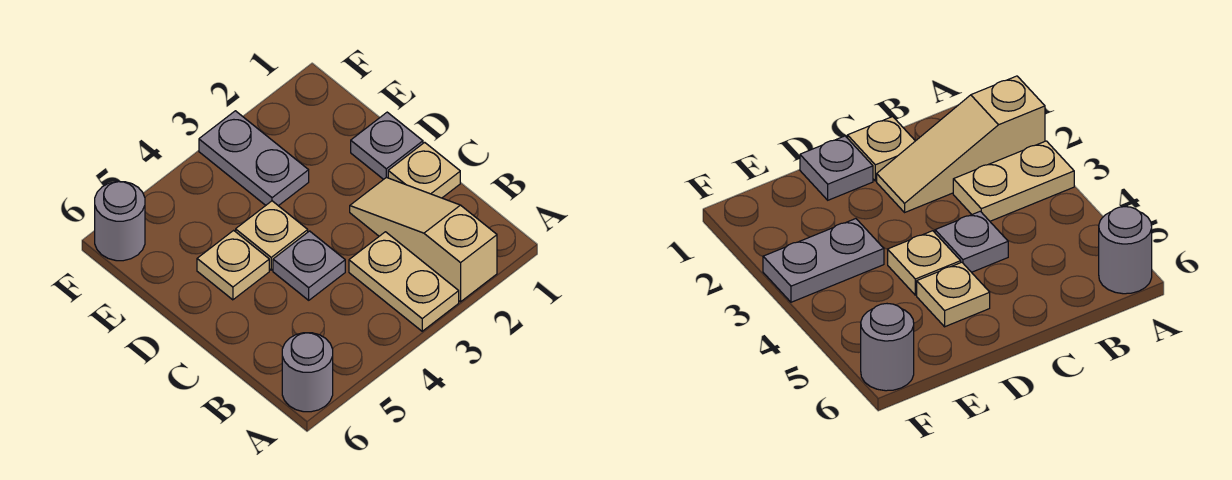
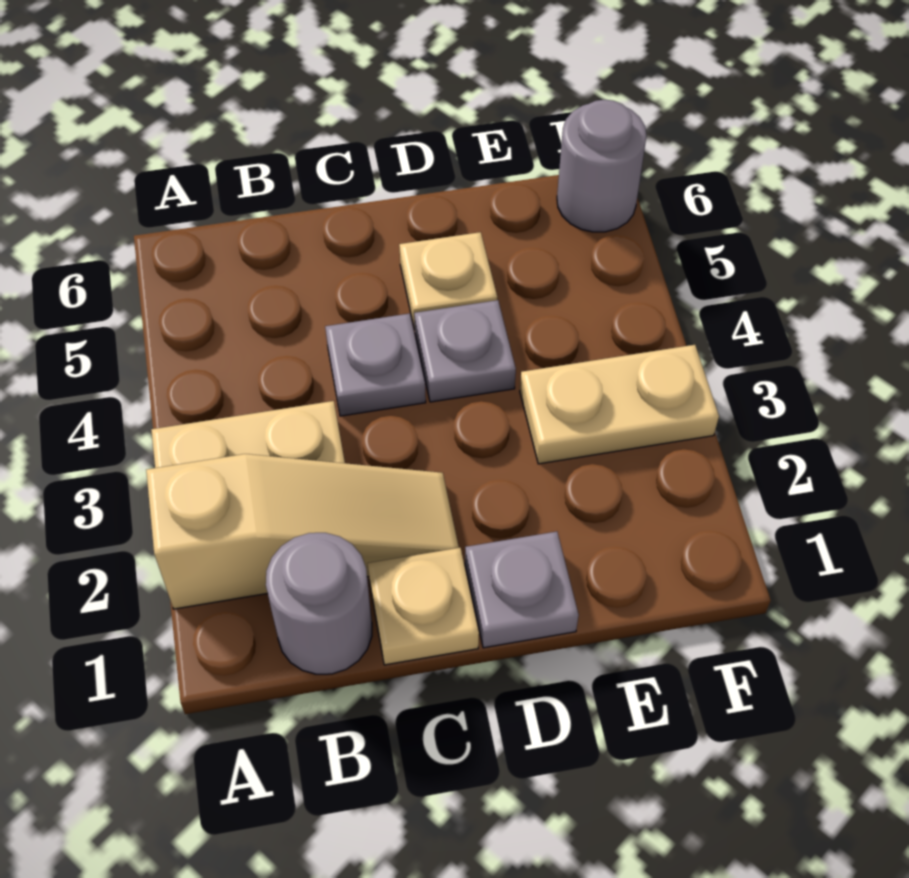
grey round brick A6 level 1 -> grey round brick B1 level 1
tan plate D4 level 1 -> grey plate D4 level 1
grey plate E3:F3 level 1 -> tan plate E3:F3 level 1

